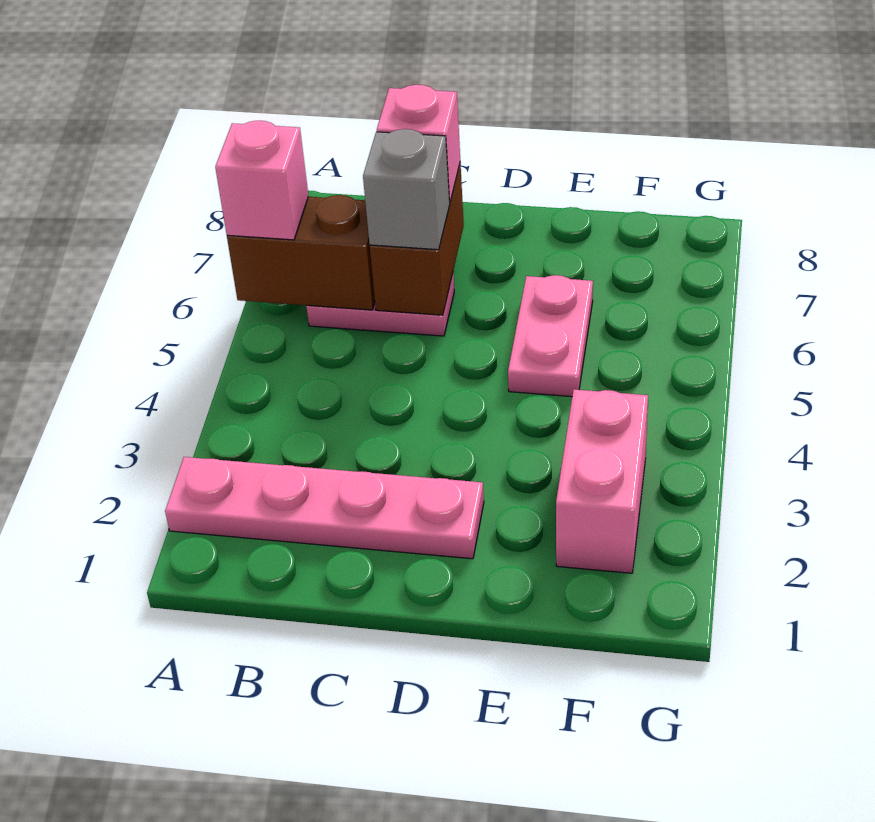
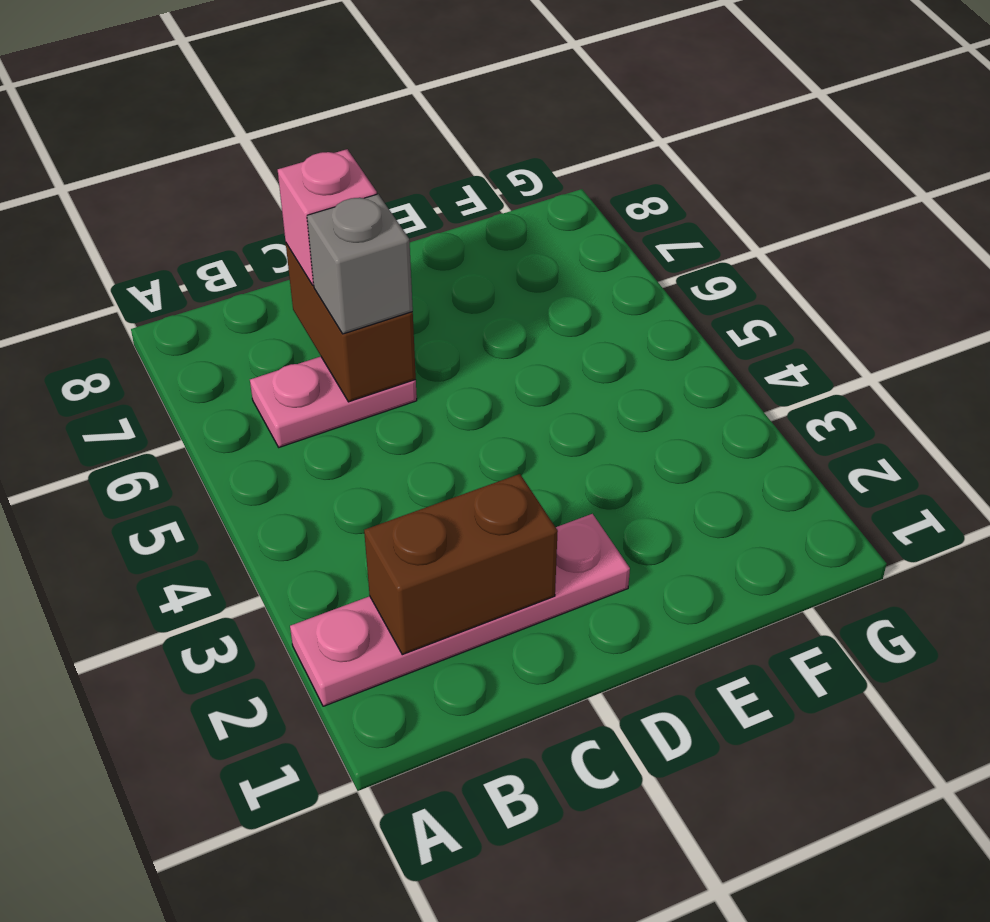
brown brick A6:B6 level 2 -> brown brick B2:C2 level 2
pink brick A6 level 3 -> none
pink plate E5:E6 level 1 -> none
pink brick F2:F3 level 1 -> none

